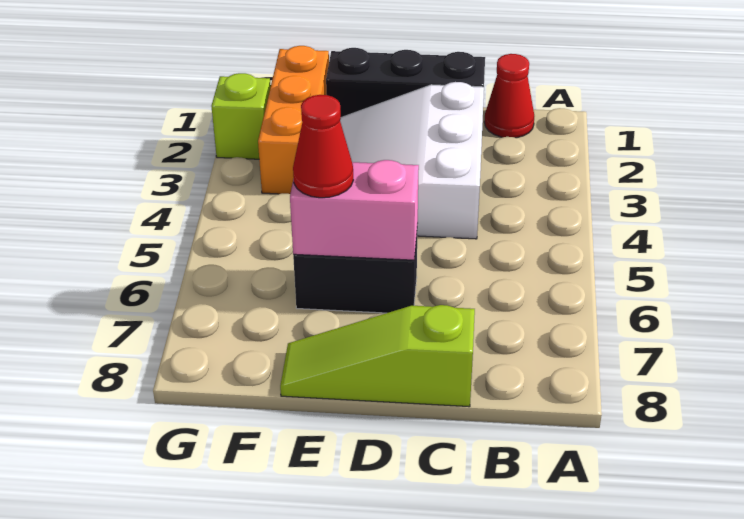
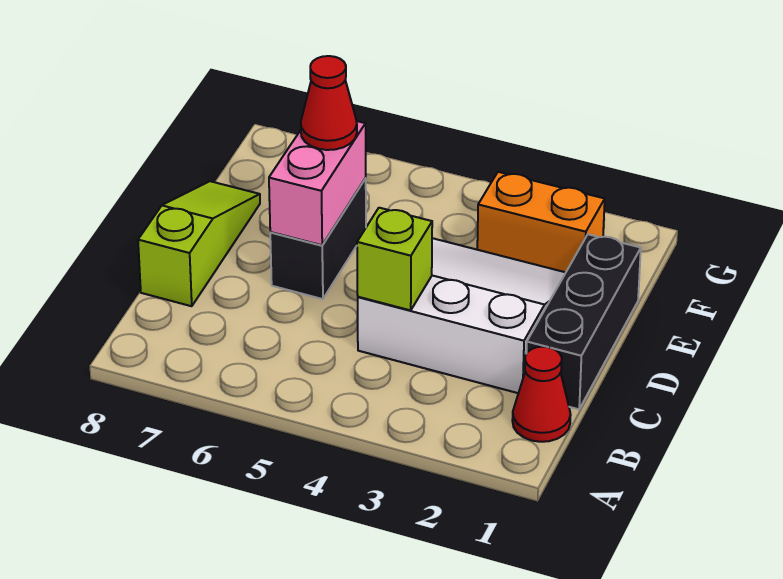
orange brick F1:F3 level 1 -> orange brick F2:F3 level 1
lime brick G2 level 1 -> lime brick C4 level 2

